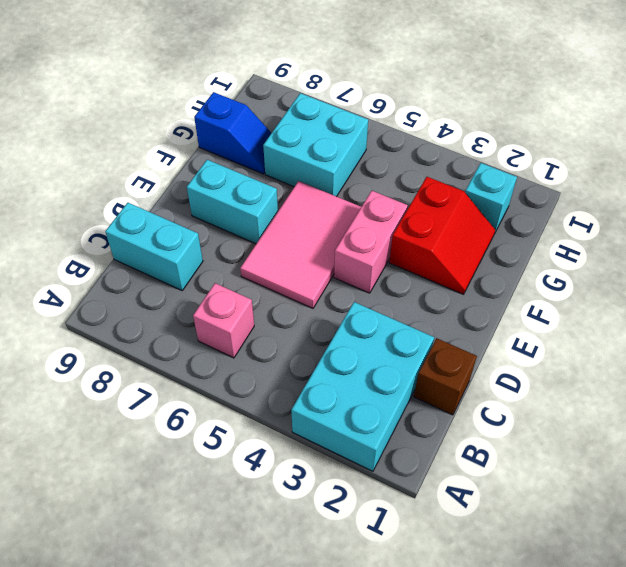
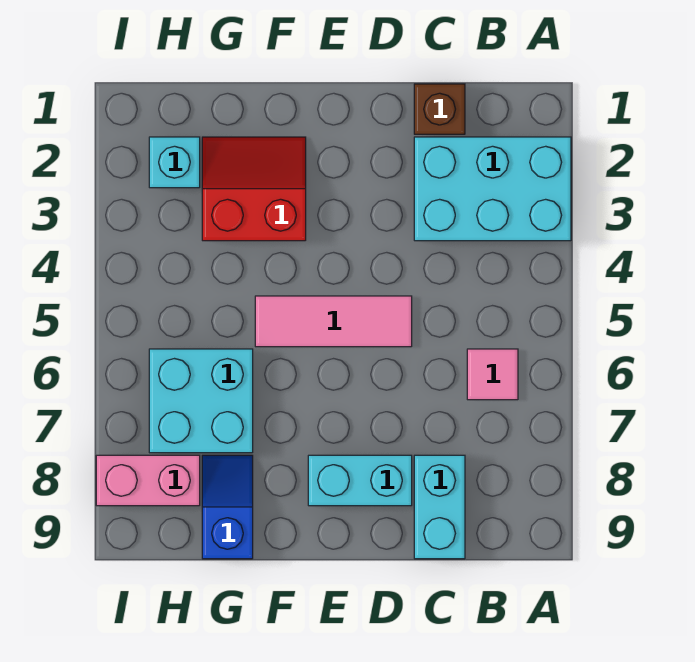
pink brick B6 level 1 -> pink tile B6 level 1
pink tile D5:F6 level 1 -> pink tile D5:F5 level 1
pink brick E4:F4 level 1 -> pink brick H8:I8 level 1
cyan brick E7:E8 level 1 -> cyan brick D8:E8 level 1

